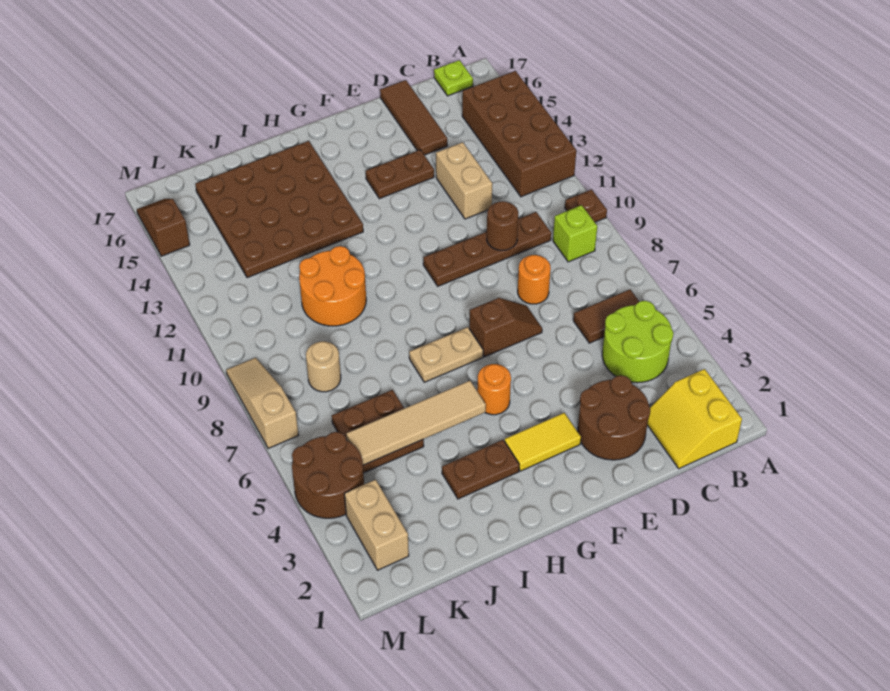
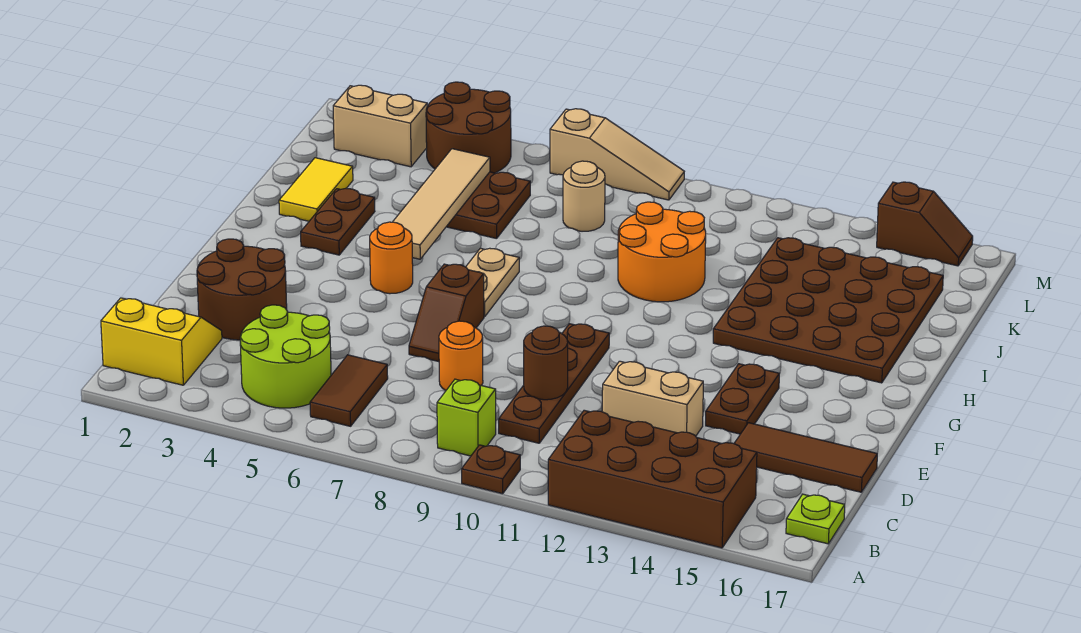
yellow tile F3:G3 level 1 -> yellow tile I2:J2 level 1

